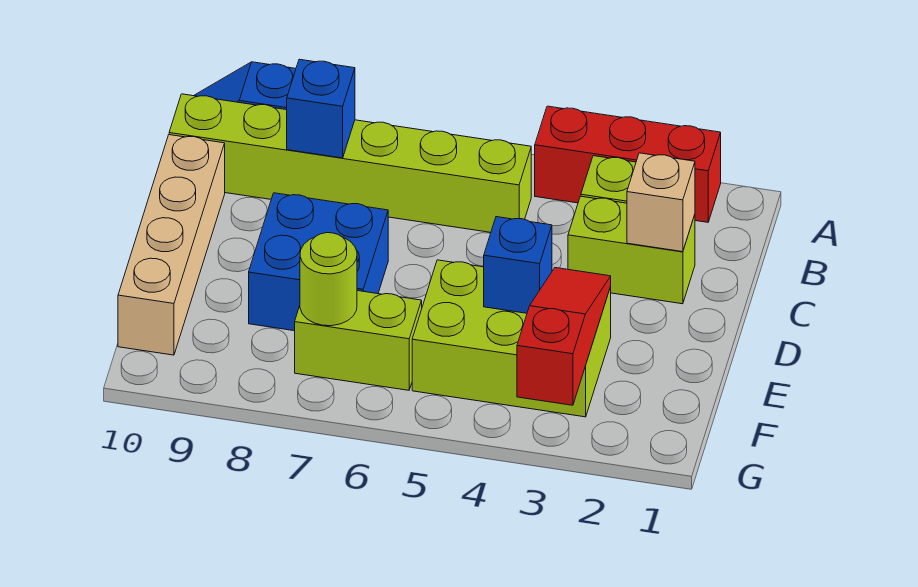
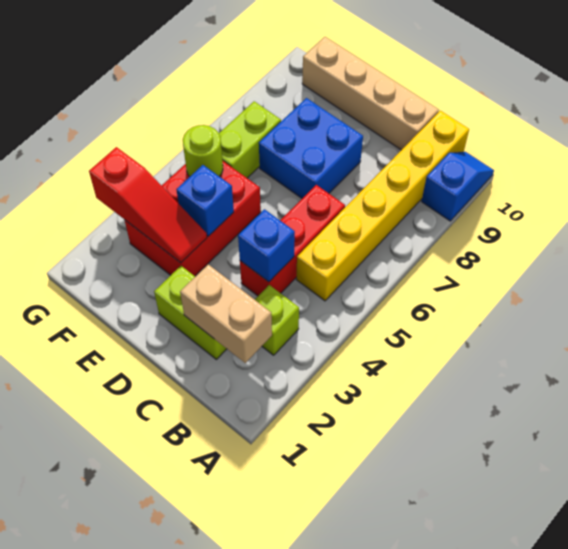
red brick A2:A4 level 1 -> red brick C4:C6 level 1
lime brick B5:B10 level 1 -> yellow brick B5:B10 level 1
blue brick B8 level 2 -> blue brick C4 level 2
lime brick C2:C3 level 1 -> lime brick C2:D2 level 1
tan brick C2 level 2 -> tan brick B2:C2 level 2
lime brick E3:F5 level 1 -> red brick E3:F5 level 1
lime round brick F7 level 2 -> lime round brick F5 level 2

